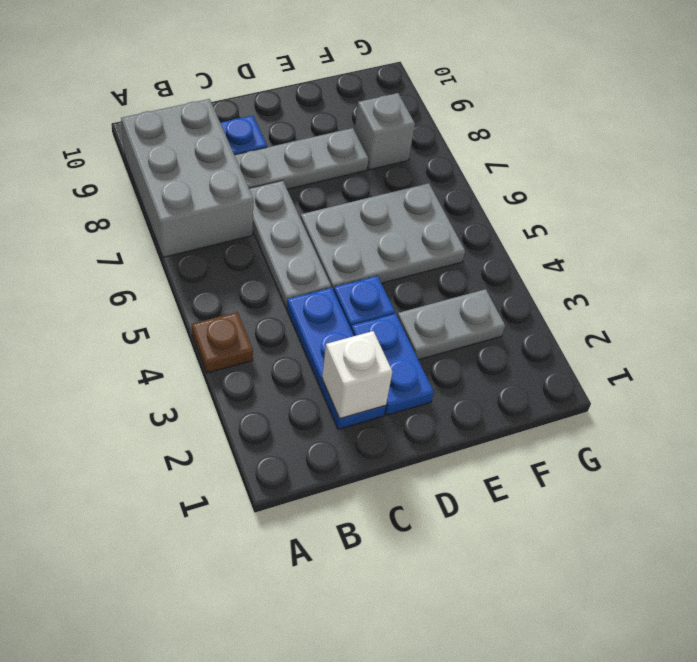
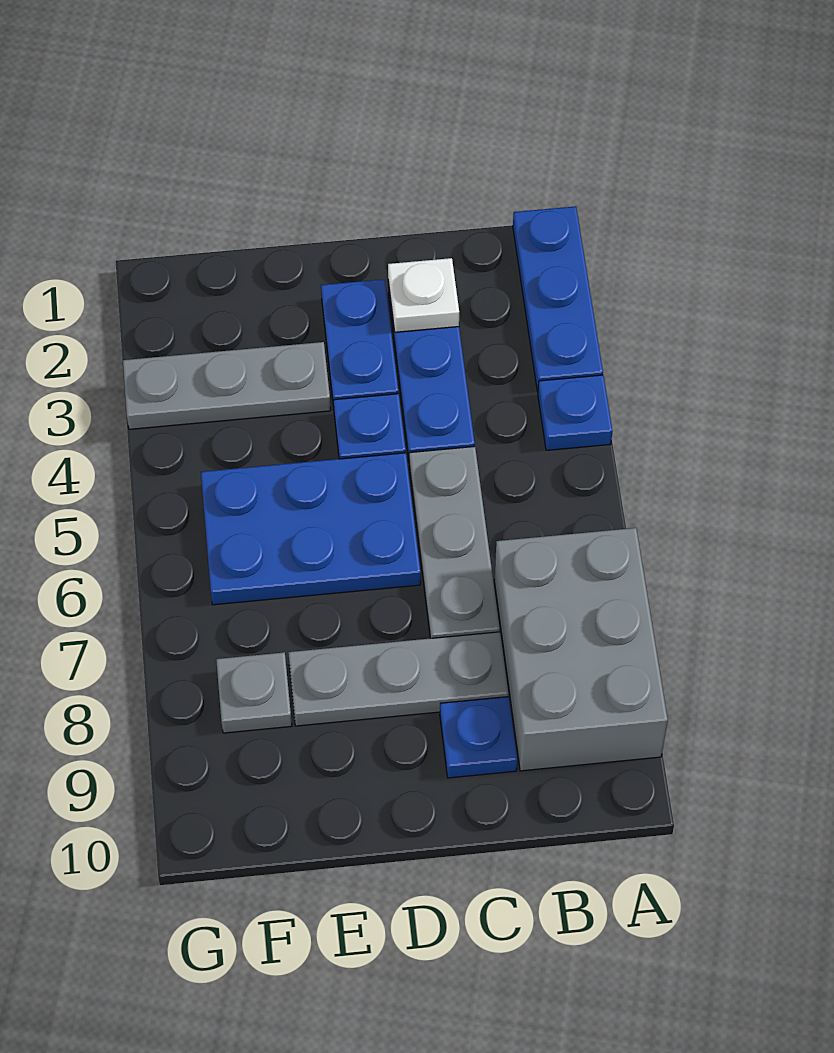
none -> blue plate A1:A3 level 1
brown plate A4 level 1 -> blue plate A4 level 1
white brick C2 level 2 -> white plate C2 level 2
grey plate D5:F6 level 1 -> blue plate D5:F6 level 1
grey plate E3:F3 level 1 -> grey plate E3:G3 level 1
grey brick F8 level 1 -> grey plate F8 level 1

